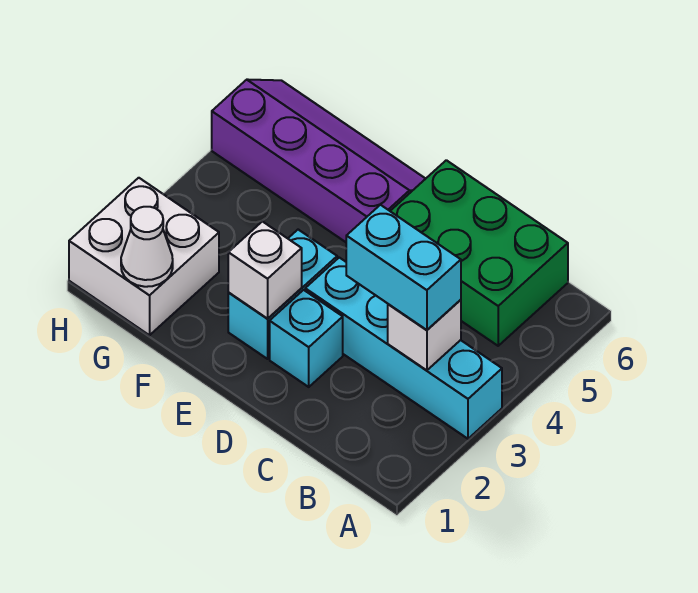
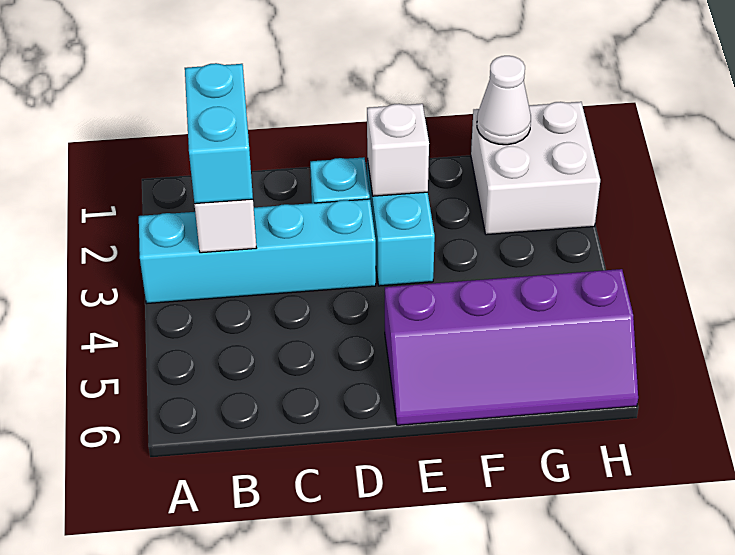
cyan brick B3:C3 level 3 -> cyan brick B2:B3 level 3
green brick B5:D6 level 1 -> none

